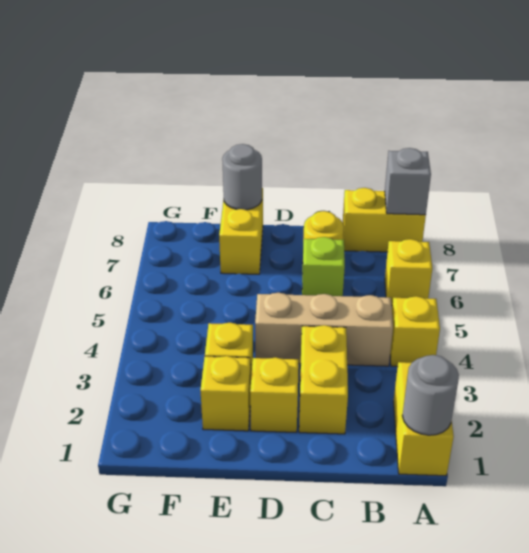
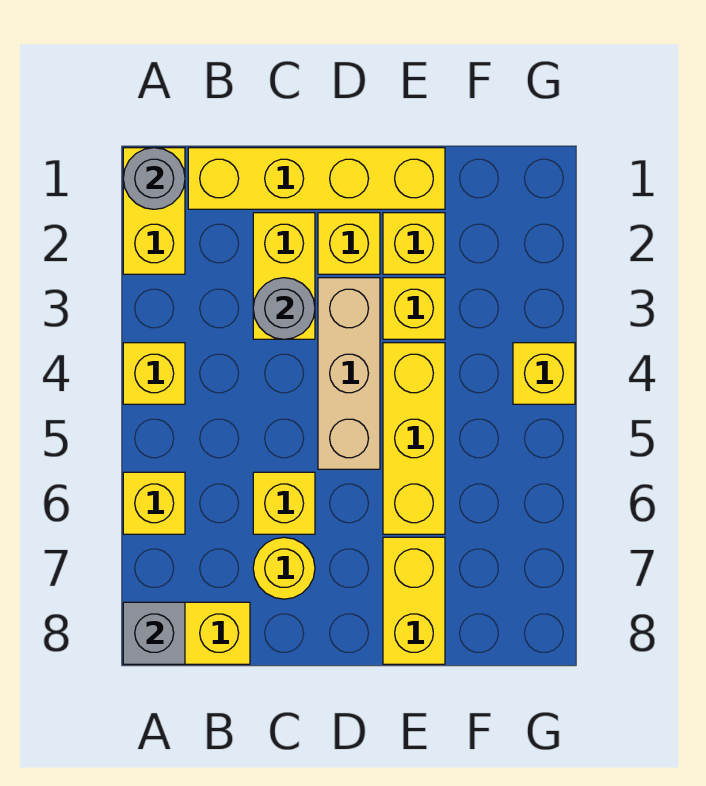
none -> yellow brick B1:E1 level 1
tan brick B4:D4 level 1 -> tan brick D3:D5 level 1
lime brick C6 level 1 -> yellow brick C6 level 1
none -> yellow brick E4:E6 level 1
grey round brick E8 level 2 -> grey round brick C3 level 2
none -> yellow brick G4 level 1

